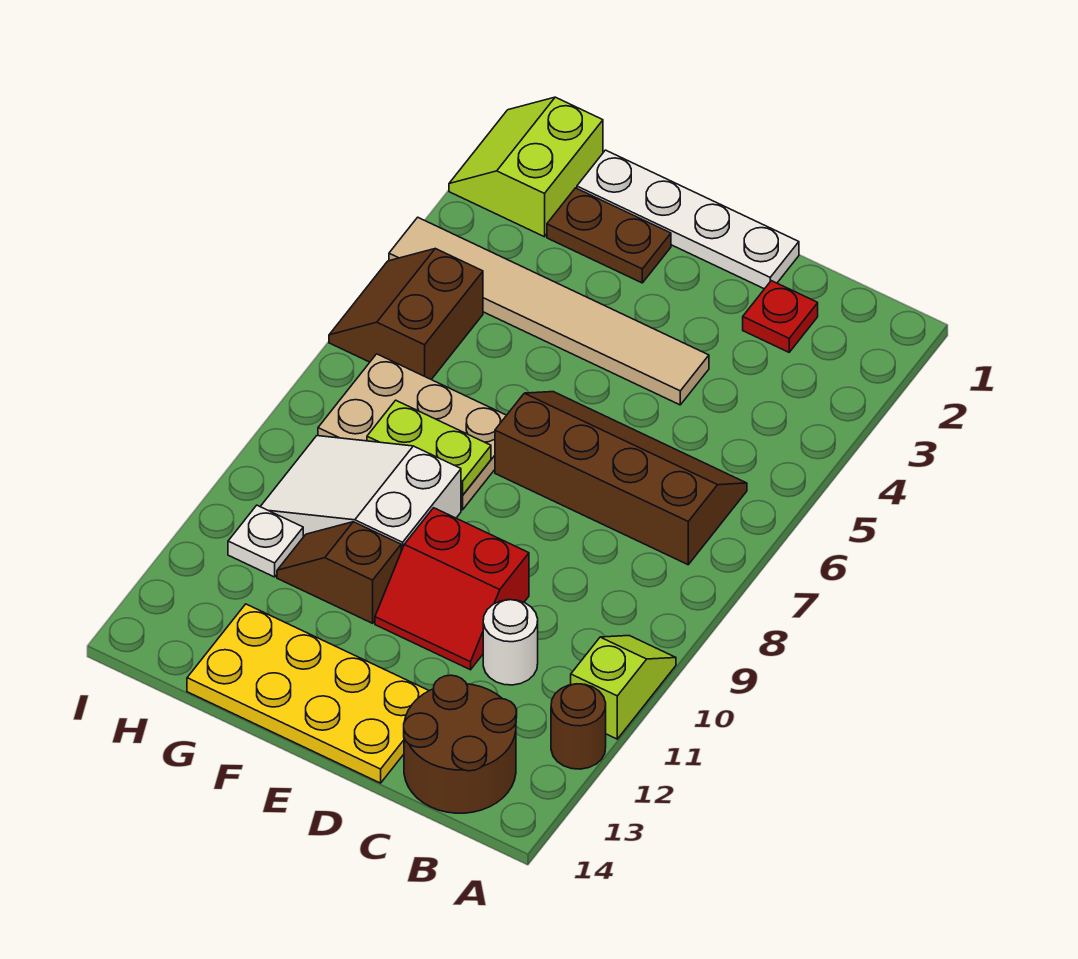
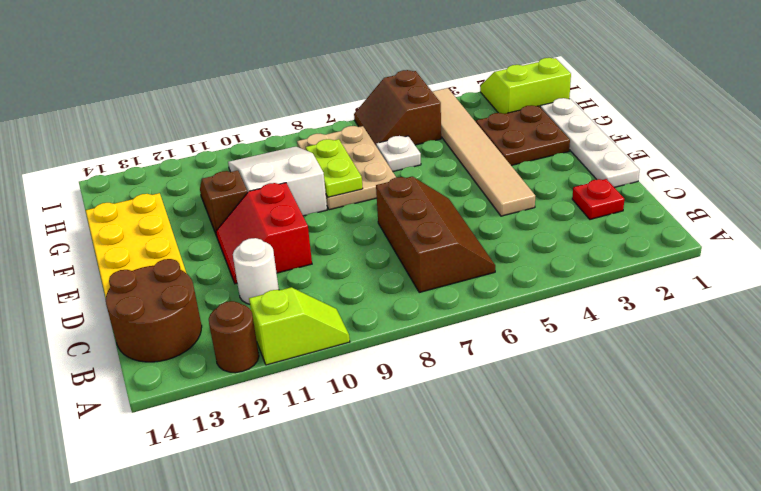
brown slope B6:E7 level 1 top 7 -> brown slope B6:D7 level 1 top 7
brown plate F2:G2 level 1 -> brown plate F2:G3 level 1
brown slope H5:I6 level 1 top H -> brown slope H5:I6 level 1 top 5
white plate H11 level 1 -> white plate G6 level 1

